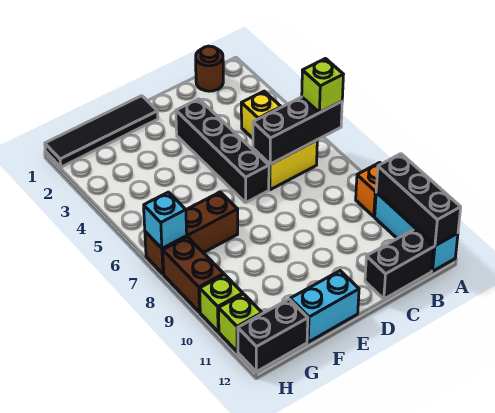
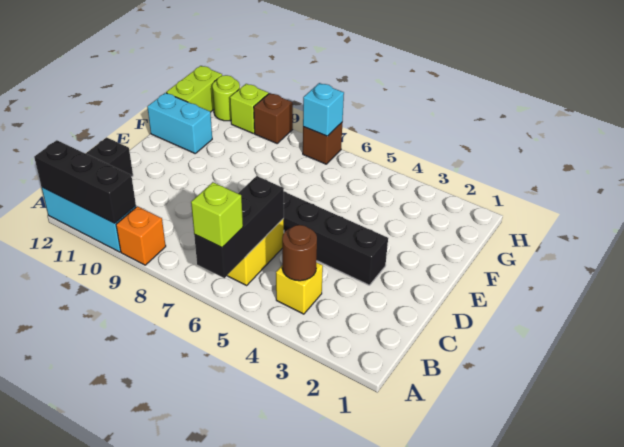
brown round brick B1 level 1 -> brown round brick B4 level 2
black tile E1:H1 level 1 -> none
cyan brick E12:F12 level 1 -> cyan brick F11:F12 level 1
brown brick F7:H7 level 1 -> brown brick H7 level 1
black brick G12:H12 level 1 -> lime brick G12:H12 level 1
brown brick H8:H9 level 1 -> brown brick H9 level 1
lime brick H11 level 1 -> lime round brick H11 level 1

